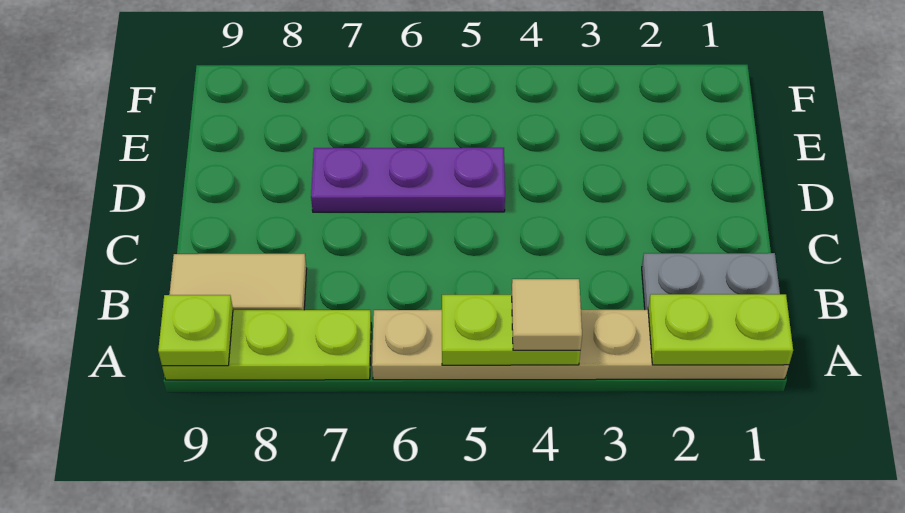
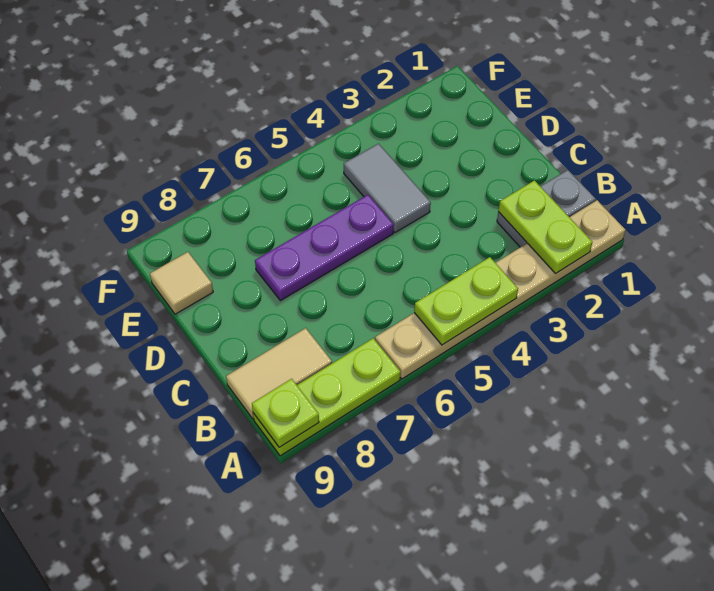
lime plate A1:A2 level 2 -> lime plate A2:B2 level 2
tan tile A4 level 3 -> tan tile E9 level 1
none -> grey tile D4:E4 level 1

